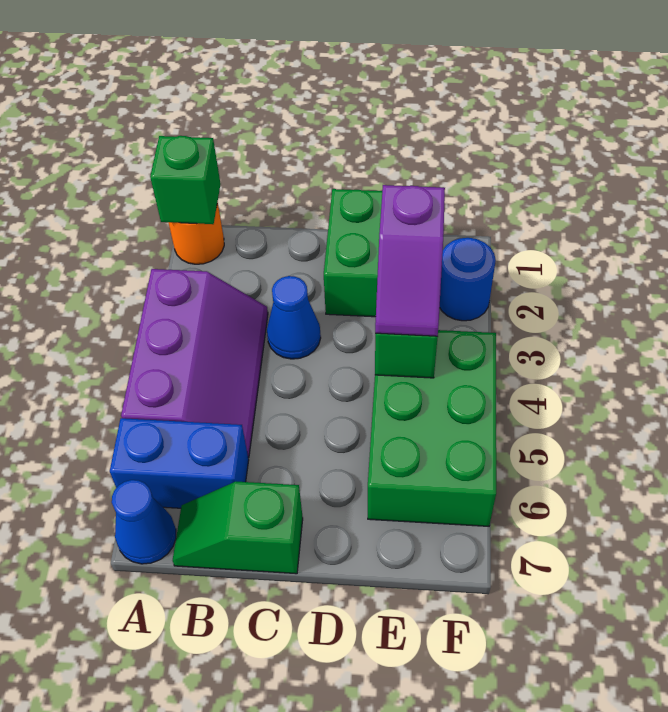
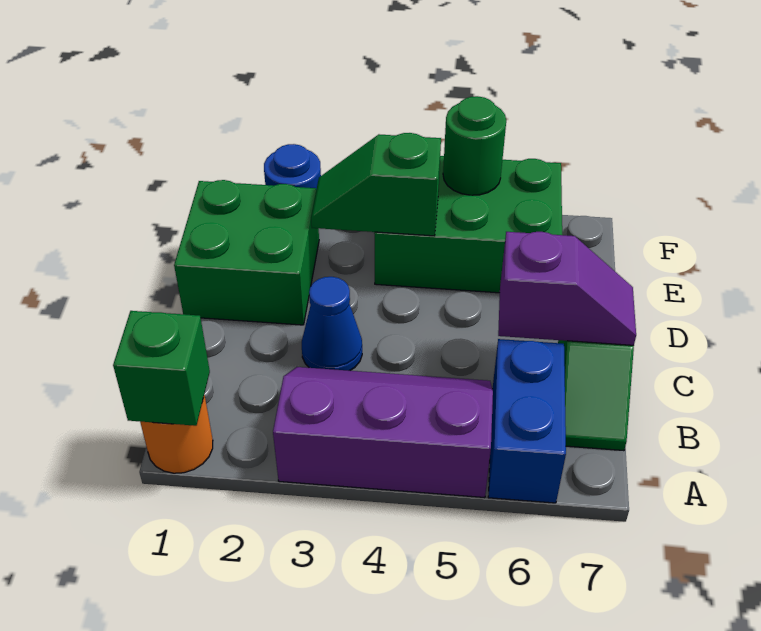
blue cone A7 level 1 -> none
purple slope E3:E4 level 3 top 3 -> purple slope C6:C7 level 2 top 6
none -> green round brick F5 level 2

